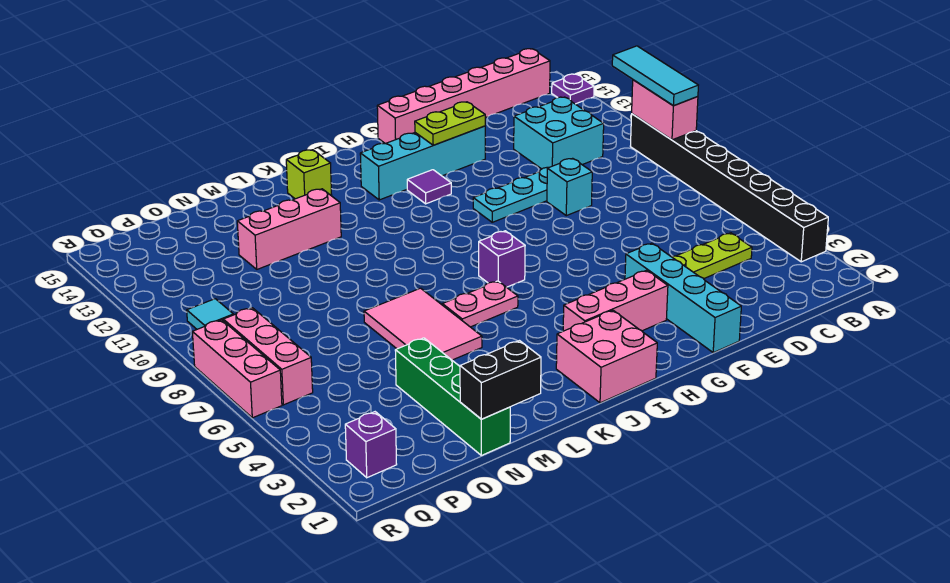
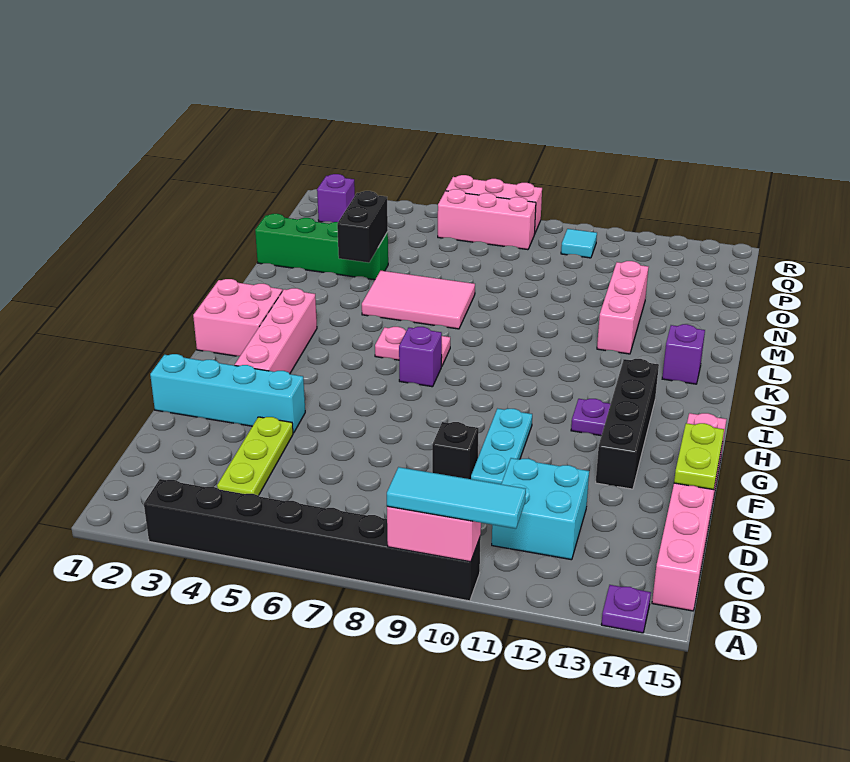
cyan brick E9 level 1 -> black brick E9 level 1
cyan brick F13:I13 level 1 -> black brick F13:I13 level 1
lime plate F13:G13 level 2 -> lime plate E15:F15 level 2
pink brick G3:I3 level 1 -> pink brick G3:J3 level 1
purple tile H12 level 1 -> purple plate H12 level 1
pink plate J6:K6 level 1 -> pink plate J6:J7 level 1
lime brick K14 level 1 -> purple brick K14 level 1
black brick M1:N1 level 2 -> black brick M4:N4 level 2

